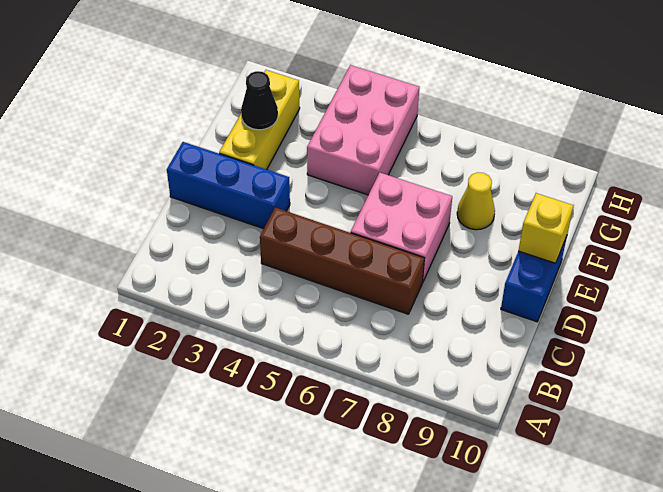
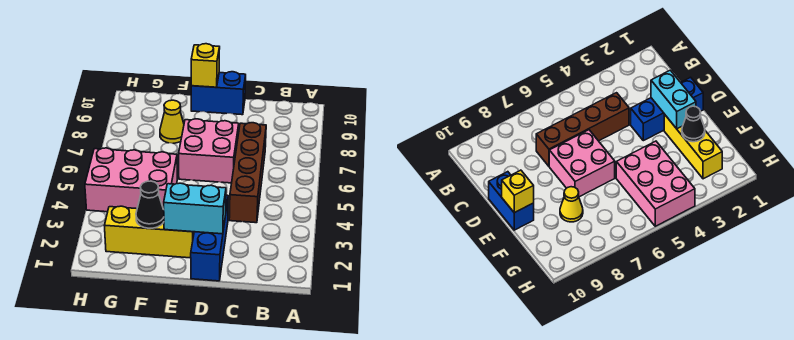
none -> cyan brick D2:E2 level 2

